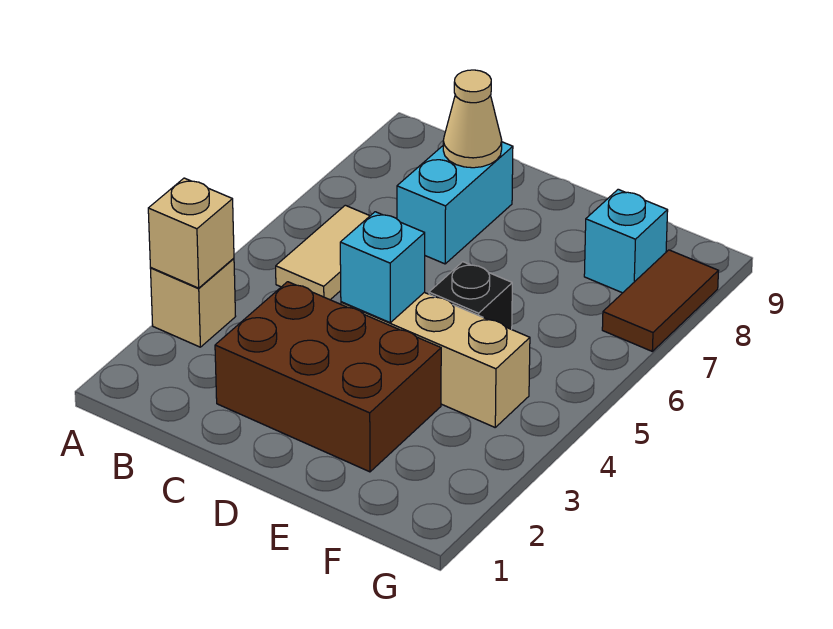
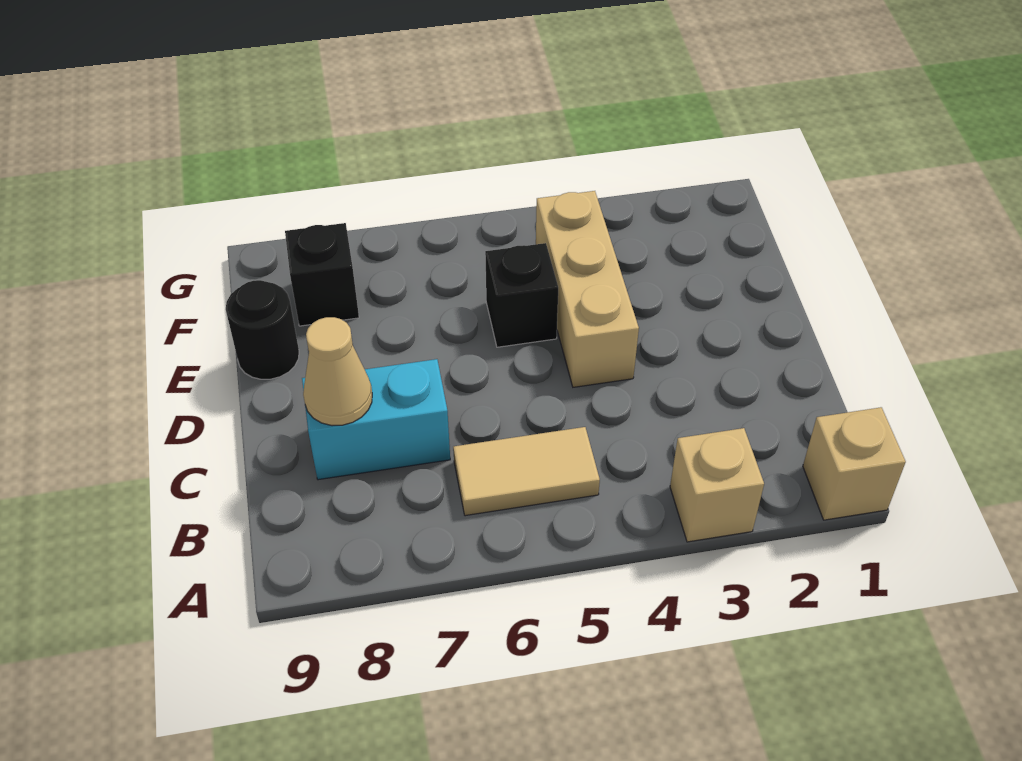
tan brick A3 level 2 -> tan brick A1 level 1
brown brick C2:E3 level 1 -> none
cyan brick D4 level 2 -> none
none -> black round brick E9 level 1
cyan brick F8 level 1 -> black brick F8 level 1
brown tile G7:G8 level 1 -> none

